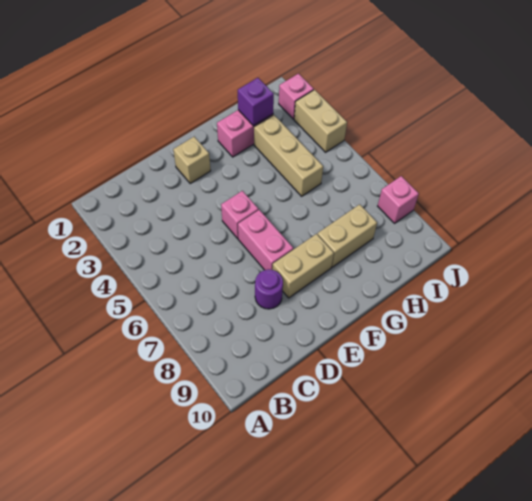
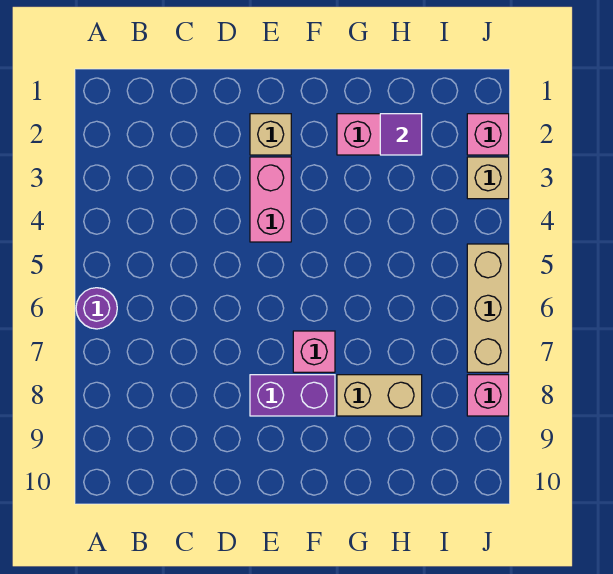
purple round brick D8 level 1 -> purple round brick A6 level 1
pink brick E5 level 1 -> pink brick F7 level 1
pink brick E6:E7 level 1 -> pink brick E3:E4 level 1
tan brick E8:F8 level 1 -> purple brick E8:F8 level 1
purple brick H2 level 2 -> purple tile H2 level 2
tan brick H3:H5 level 1 -> tan brick J5:J7 level 1
tan brick J3:J4 level 1 -> tan brick J3 level 1

